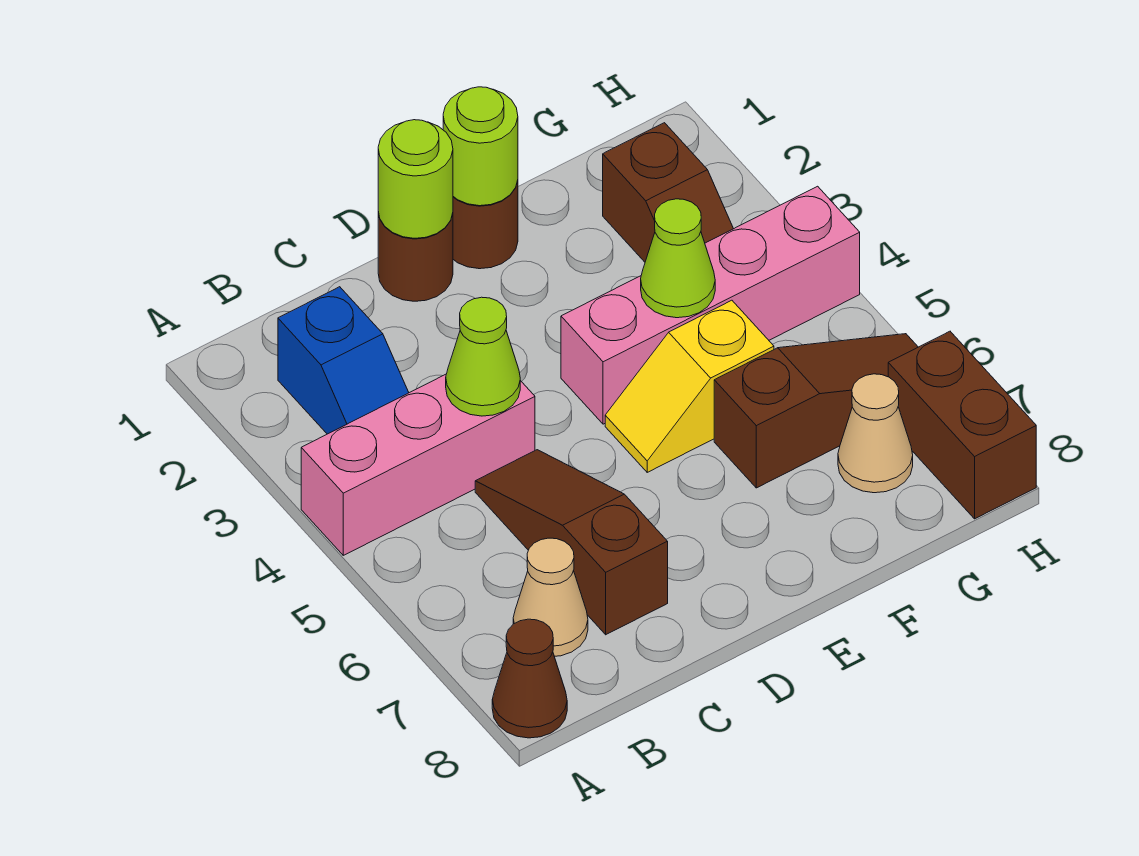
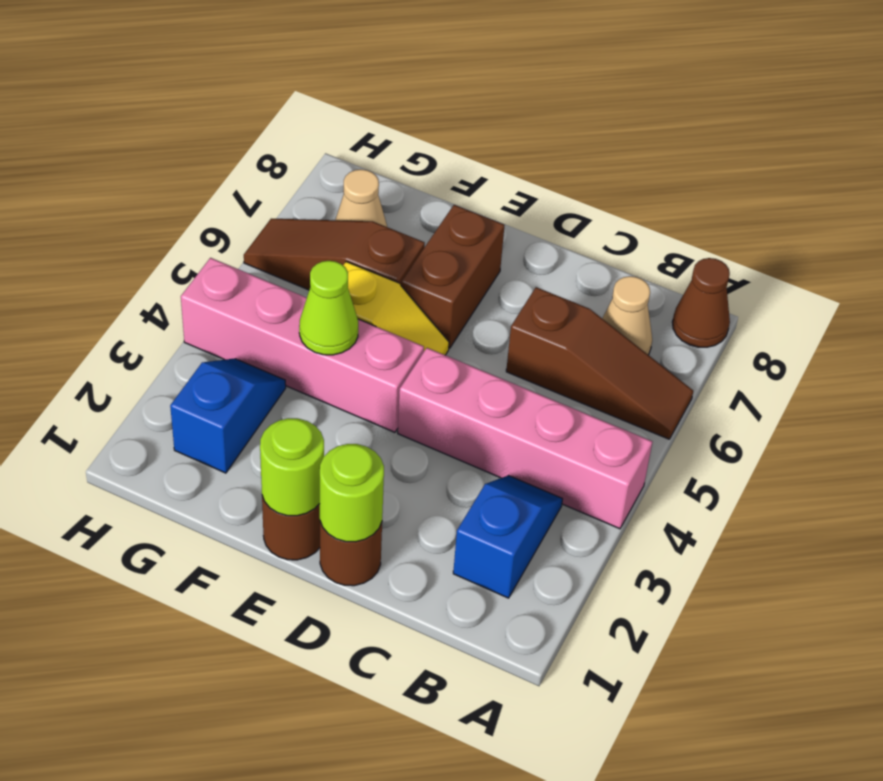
pink brick A4:C4 level 1 -> pink brick A4:D4 level 1
lime cone C4 level 2 -> none
brown slope C5:C7 level 1 top 7 -> brown slope A6:C6 level 1 top C
brown slope G2:G3 level 1 top 2 -> blue slope G2:G3 level 1 top 2
brown brick H7:H8 level 1 -> brown brick E6:E7 level 1

